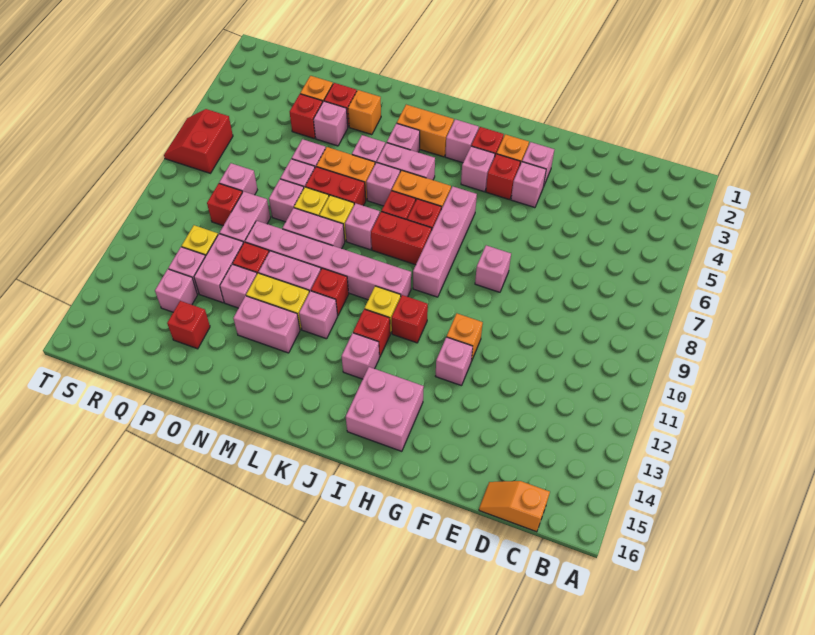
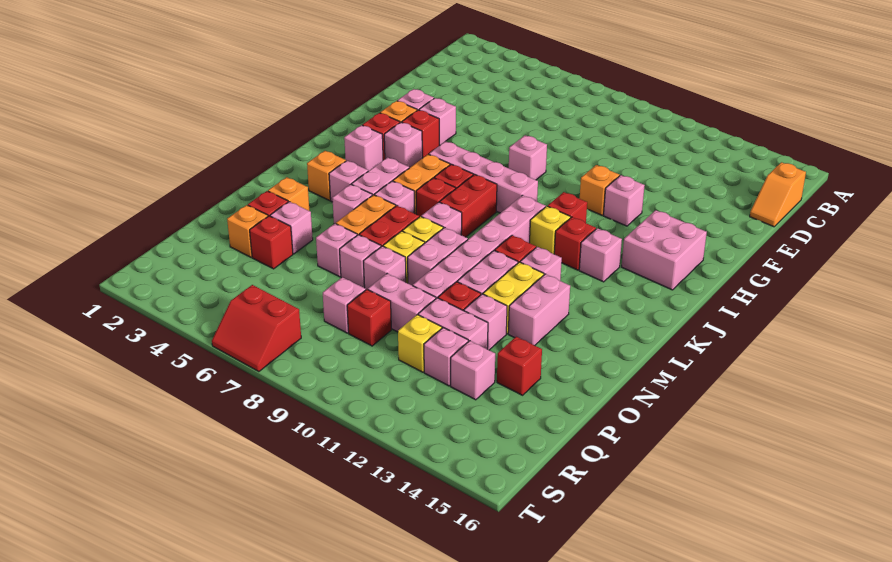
orange brick K3:L3 level 1 -> orange brick L3 level 1

